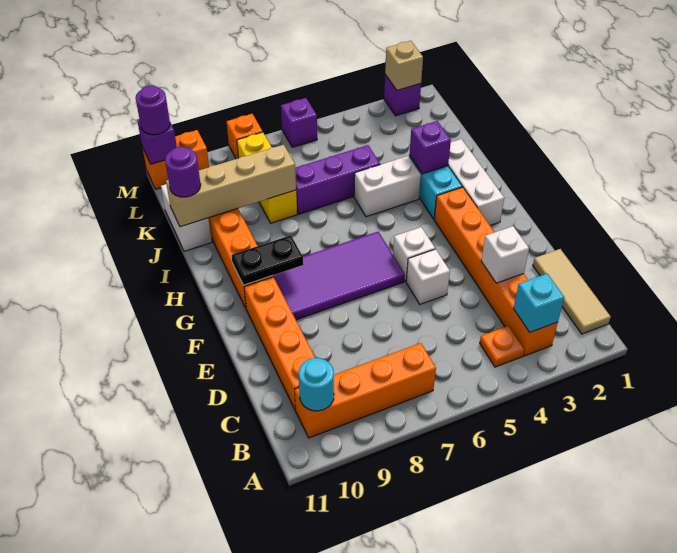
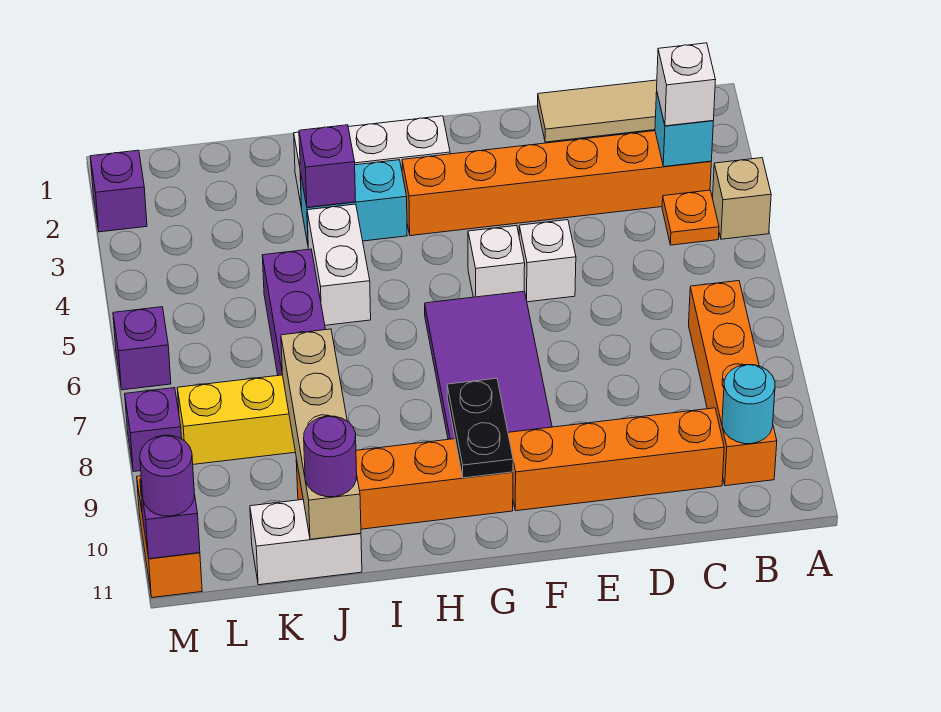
white brick D3 level 2 -> white brick B3 level 3
tan brick M2 level 2 -> tan brick A4 level 1
orange brick M8 level 1 -> purple brick M8 level 1

